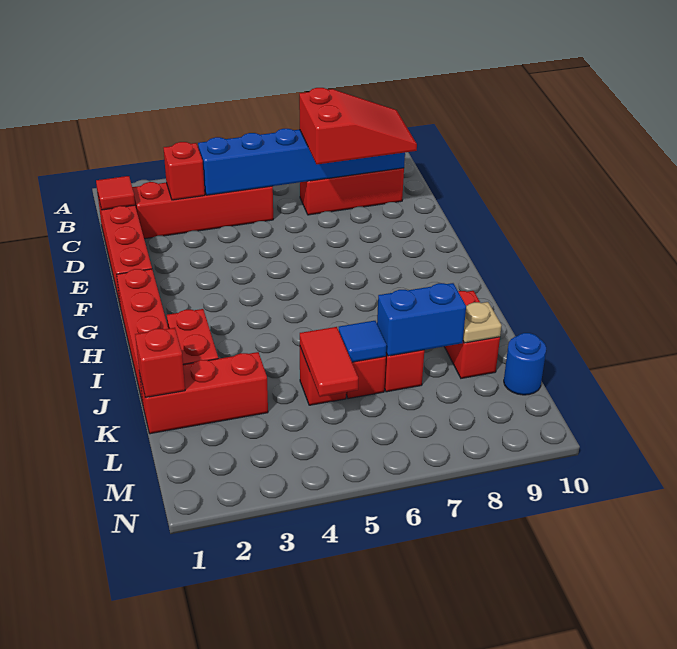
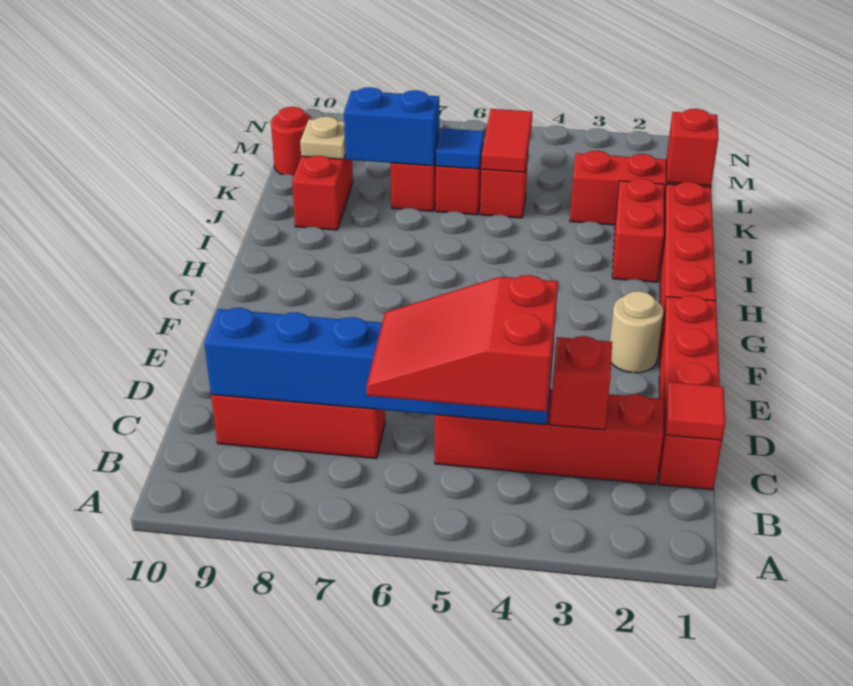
red slope C7:D9 level 3 top 7 -> red slope B4:C6 level 3 top 4
none -> tan round brick F2 level 1
blue round brick L10 level 1 -> red round brick L10 level 1

